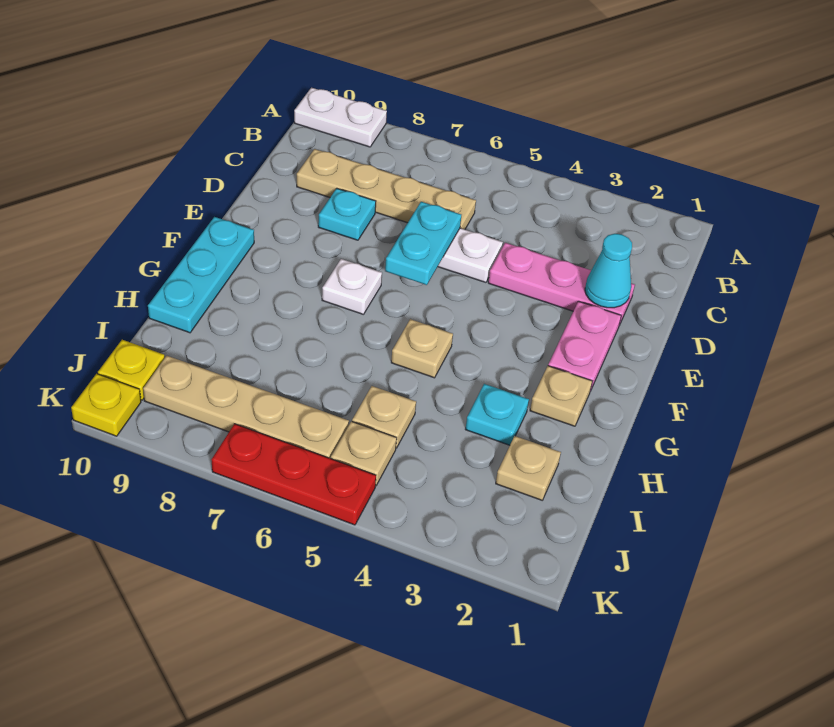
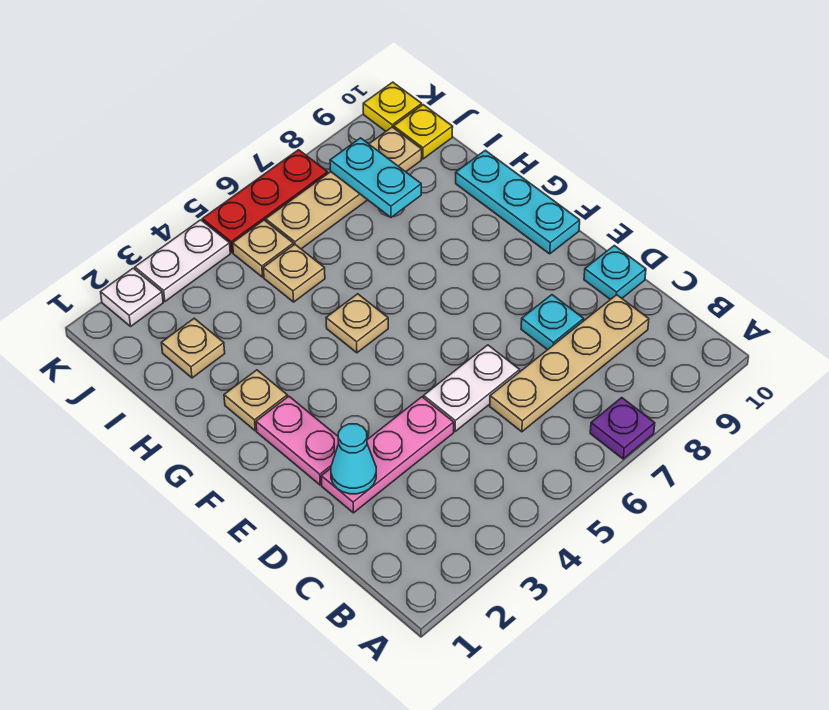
none -> purple plate A7 level 1
white plate A9:A10 level 1 -> white plate K3:K4 level 1
cyan plate D6:E6 level 2 -> cyan plate I8:J8 level 2
white plate F7 level 1 -> white plate K2 level 1
cyan plate H3 level 1 -> cyan plate D10 level 1

